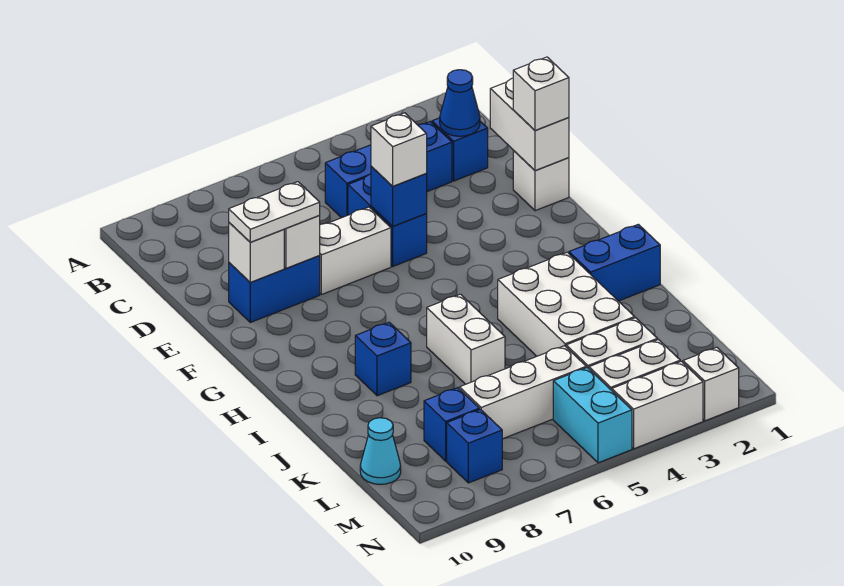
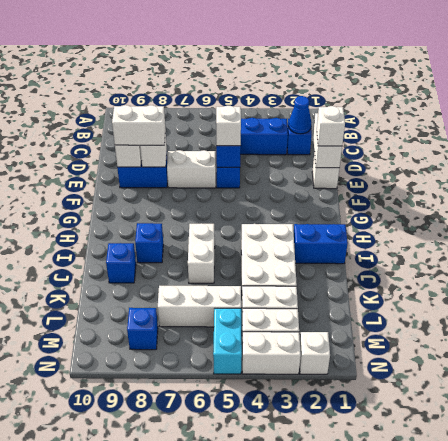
white plate E8:E9 level 3 -> white brick E8:E9 level 3
blue brick L8 level 1 -> blue brick J9 level 1
cyan cone L10 level 1 -> none

